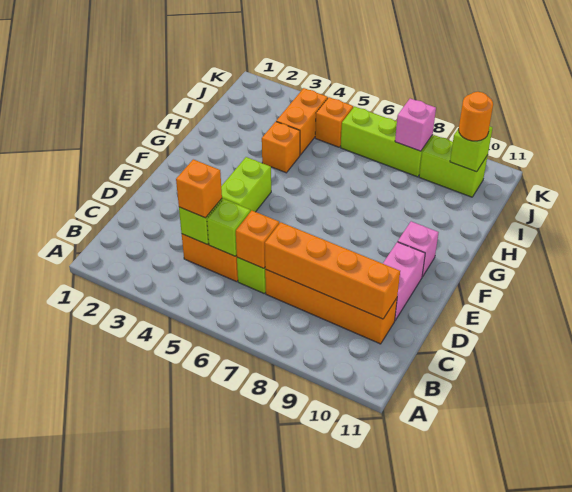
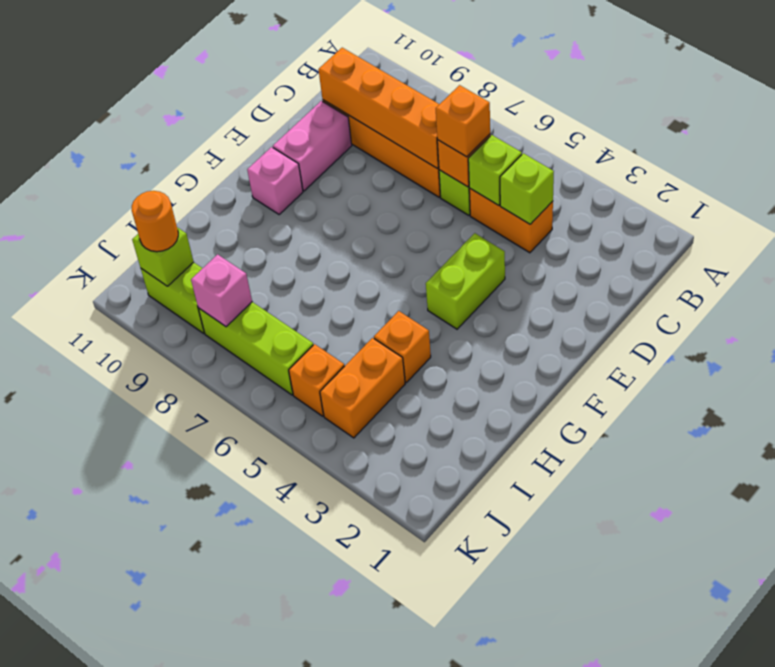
orange brick C4 level 3 -> orange brick C6 level 3

